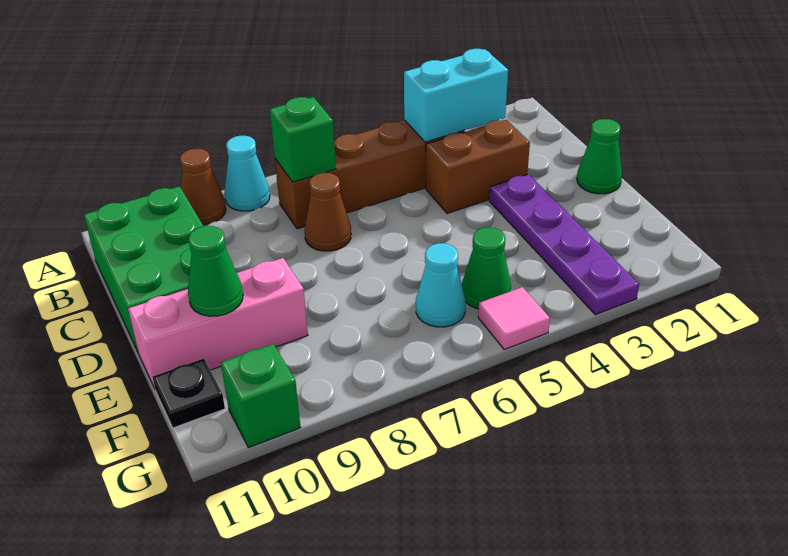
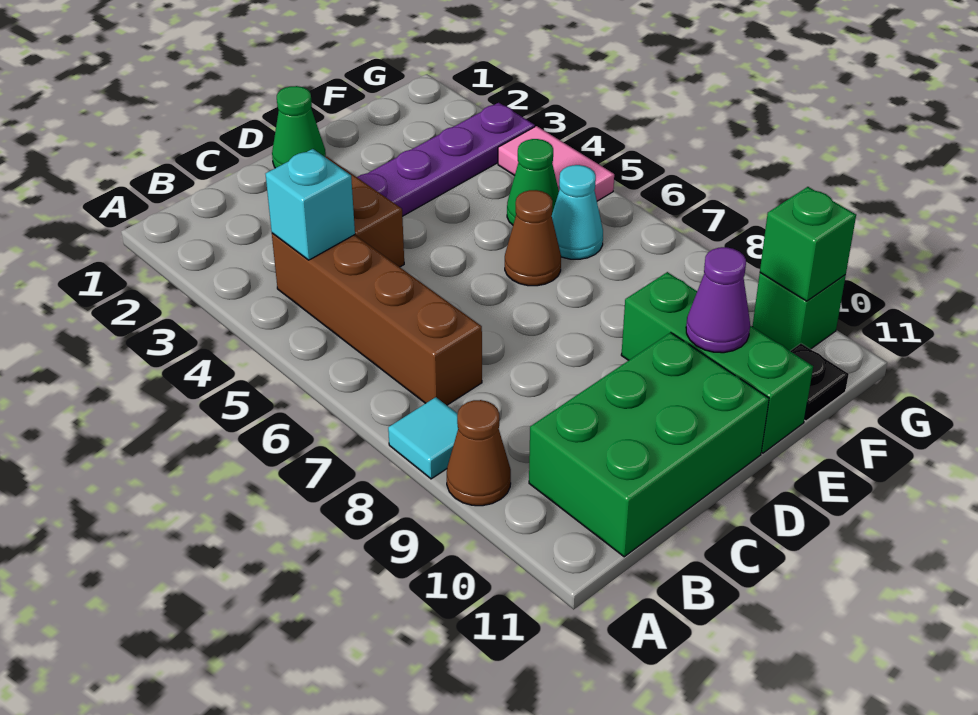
cyan cone A8 level 1 -> cyan tile A8 level 1
cyan brick B3:B4 level 2 -> cyan brick B4 level 2
green brick B7 level 2 -> green brick G10 level 2
brown cone C7 level 1 -> brown cone E6 level 1
pink brick E9:E11 level 1 -> green brick E9:E11 level 1
green cone E10 level 2 -> purple cone E10 level 2
pink tile G5 level 1 -> pink tile G4:G5 level 1

